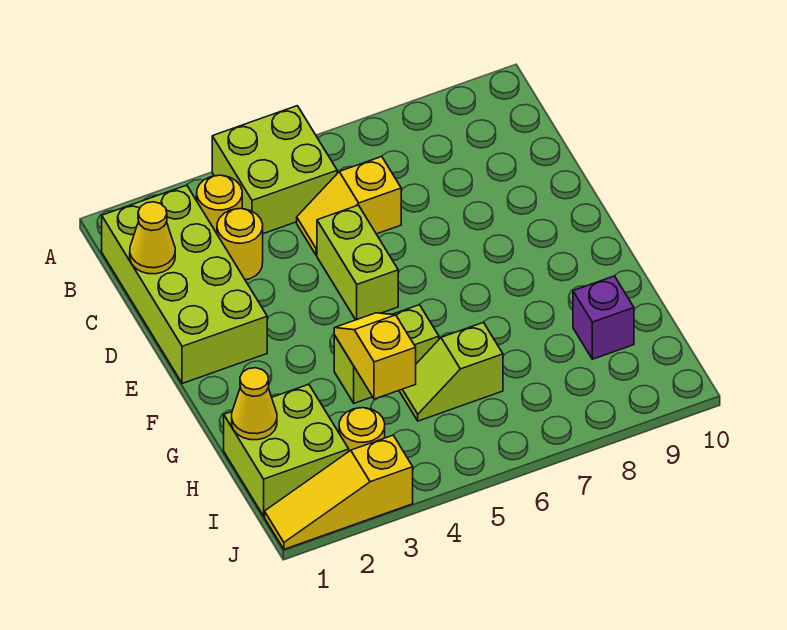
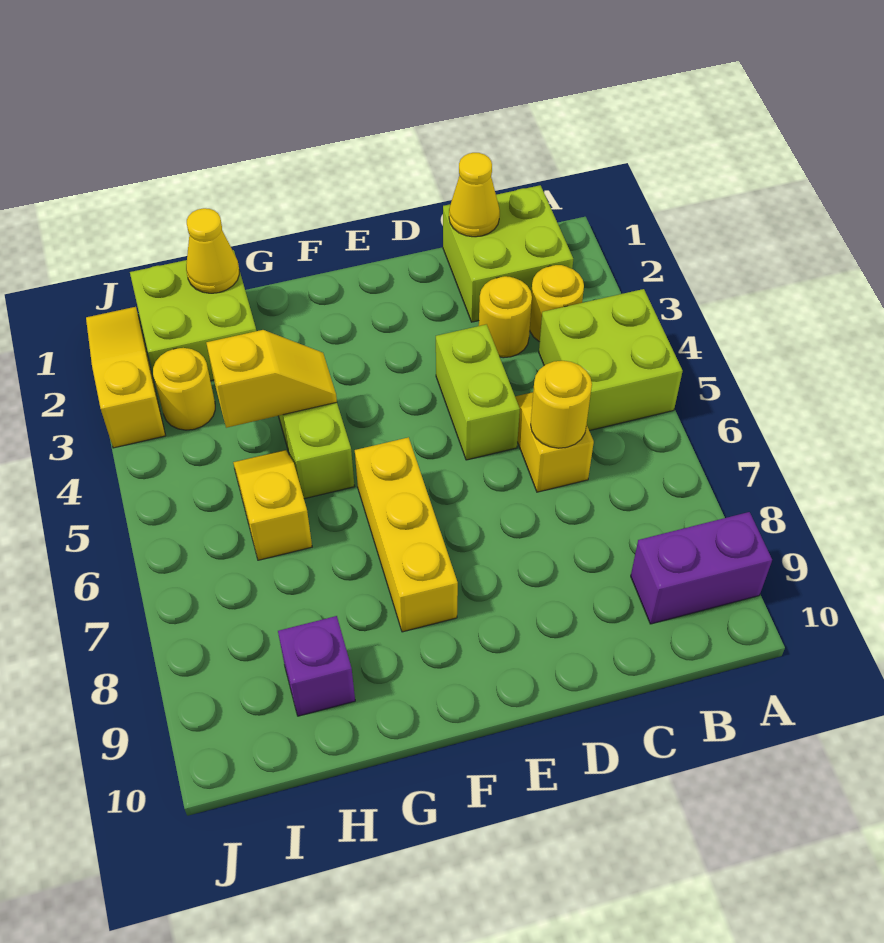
none -> purple brick A9:B9 level 1
lime brick B1:E2 level 1 -> lime brick B1:C2 level 1
none -> yellow round brick C6 level 2
lime brick D5:E5 level 1 -> lime brick D4:D5 level 1
none -> yellow brick F6:F8 level 1
lime slope H5:H6 level 1 top 6 -> yellow slope H5:H6 level 1 top 6

